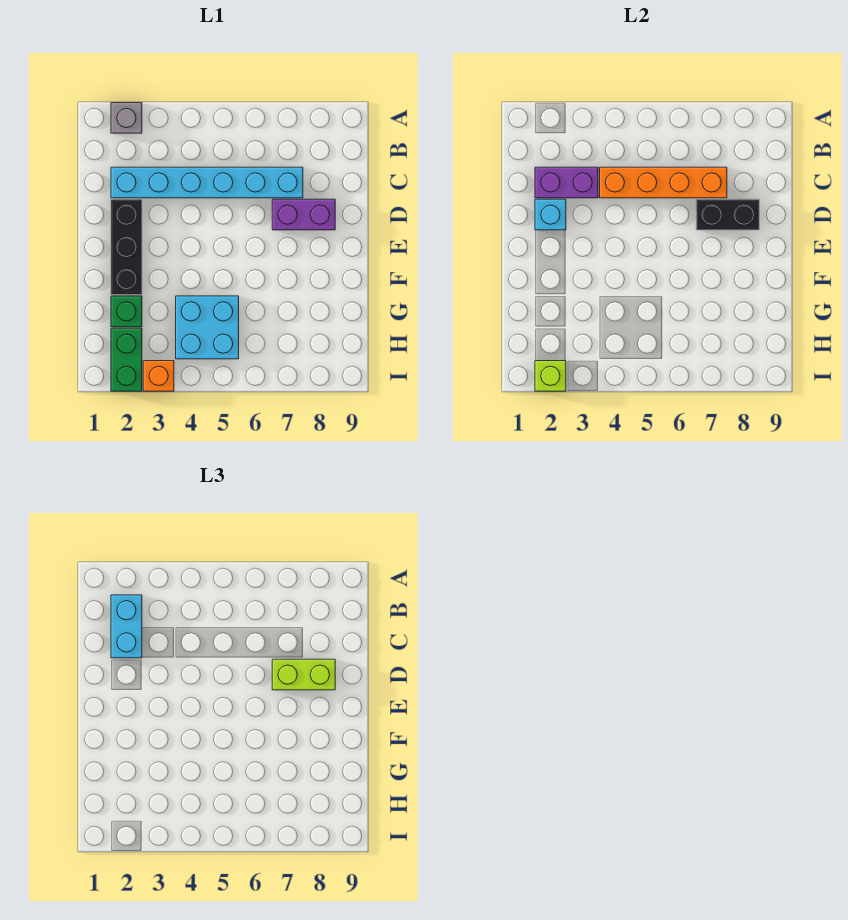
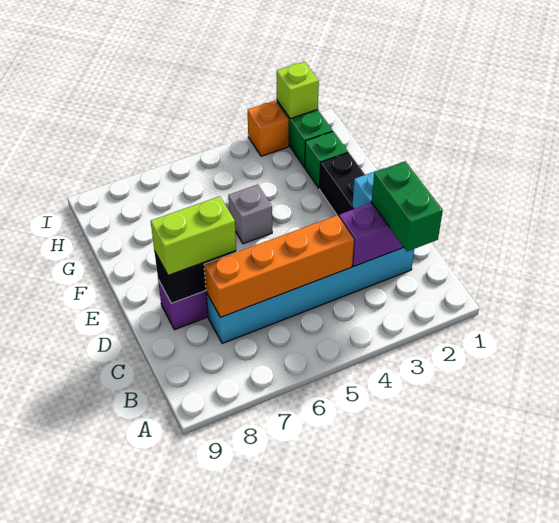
grey brick A2 level 1 -> grey brick F5 level 1
cyan brick B2:C2 level 3 -> green brick B2:C2 level 3
cyan brick G4:H5 level 1 -> none

